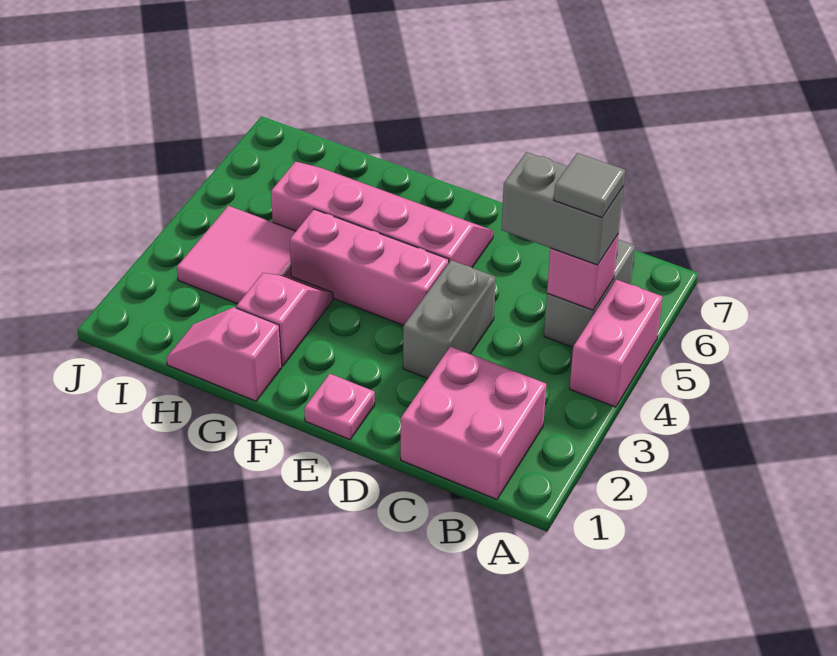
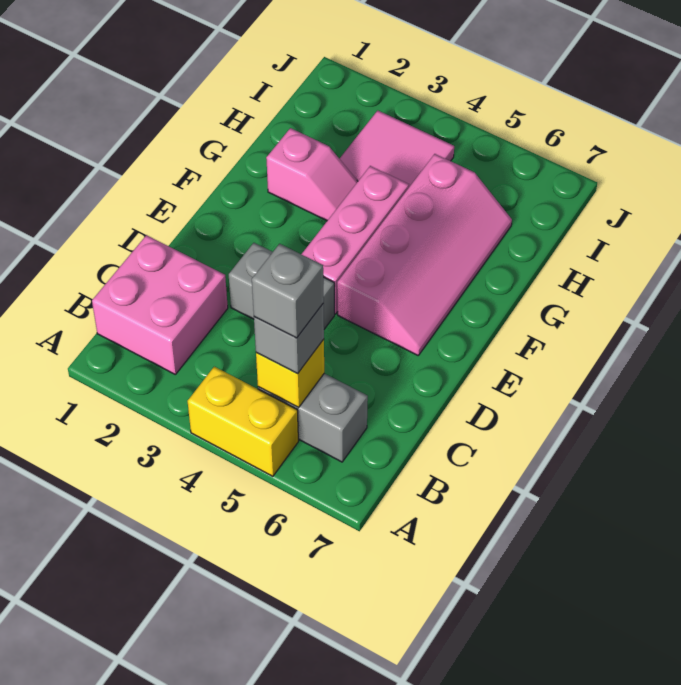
pink brick A4:A5 level 1 -> yellow brick A4:A5 level 1
pink brick B5 level 2 -> yellow brick B5 level 2
grey brick B5:C5 level 3 -> grey brick B5 level 3
grey tile B5 level 4 -> grey brick B5 level 4
pink plate E1 level 1 -> none
pink slope G1:H1 level 1 top G -> none

